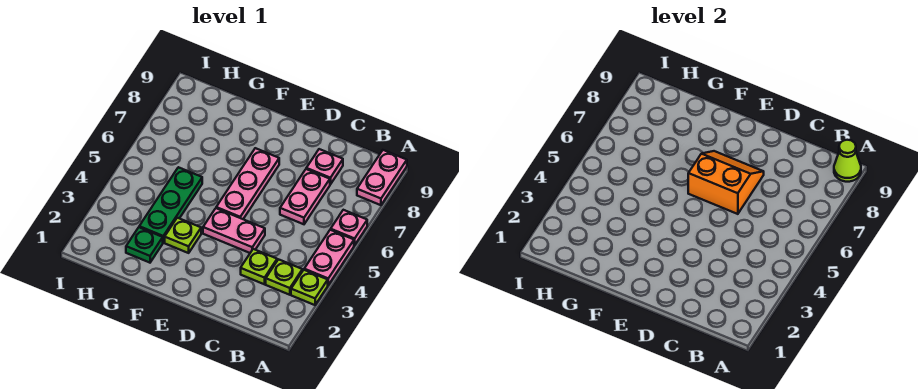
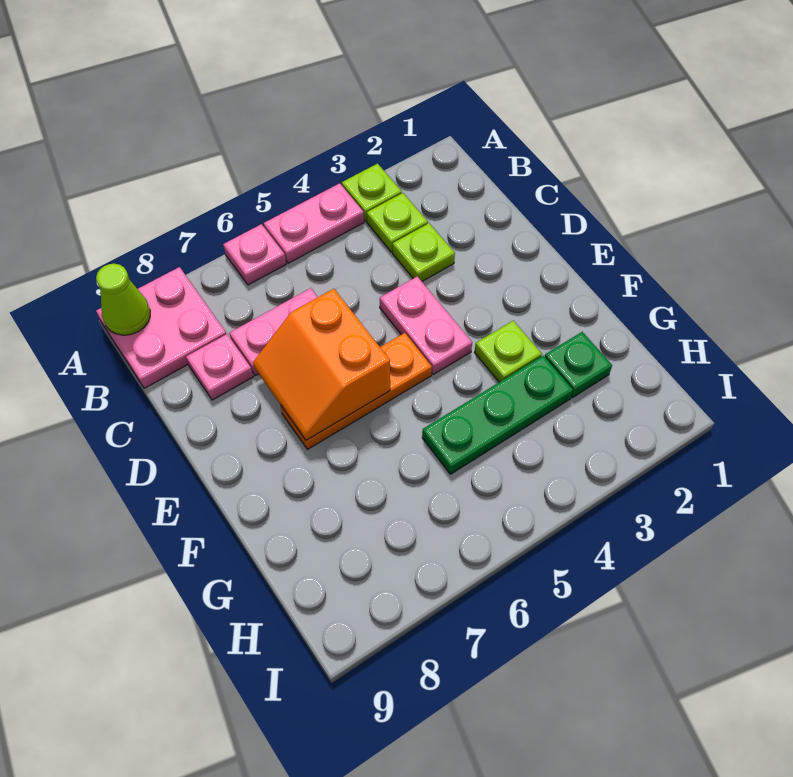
pink plate A8:A9 level 1 -> pink plate A8:B9 level 1
pink plate E5:E7 level 1 -> orange plate E5:E7 level 1

